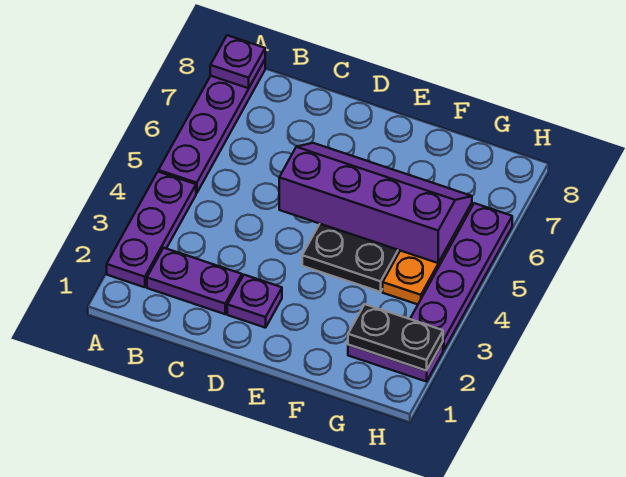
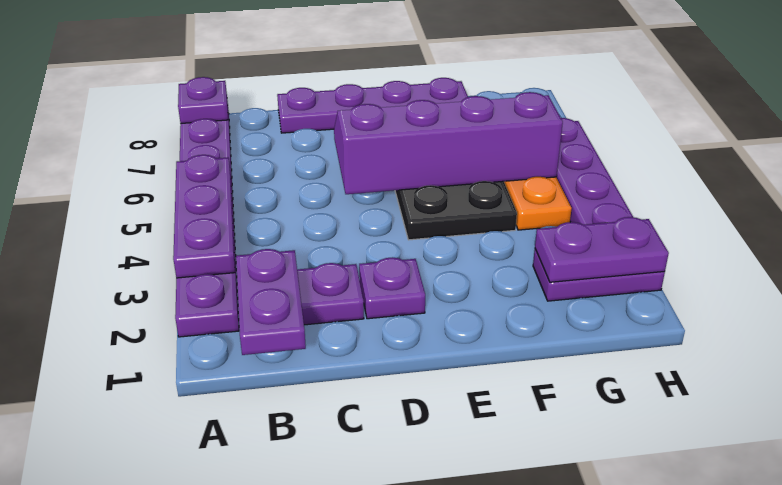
none -> purple plate A3:A5 level 2
none -> purple plate B1:B2 level 2
none -> purple plate C8:F8 level 1
black plate G2:H2 level 2 -> purple plate G2:H2 level 2

